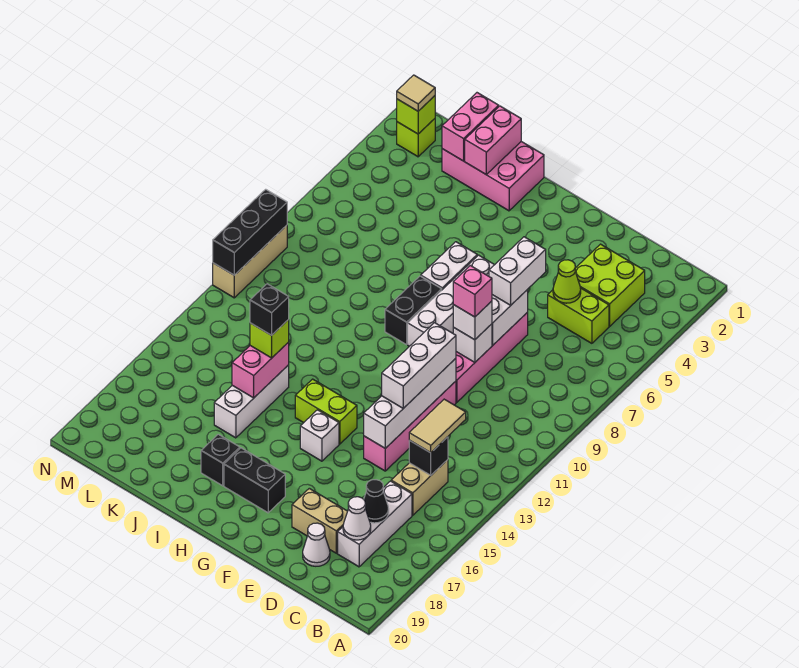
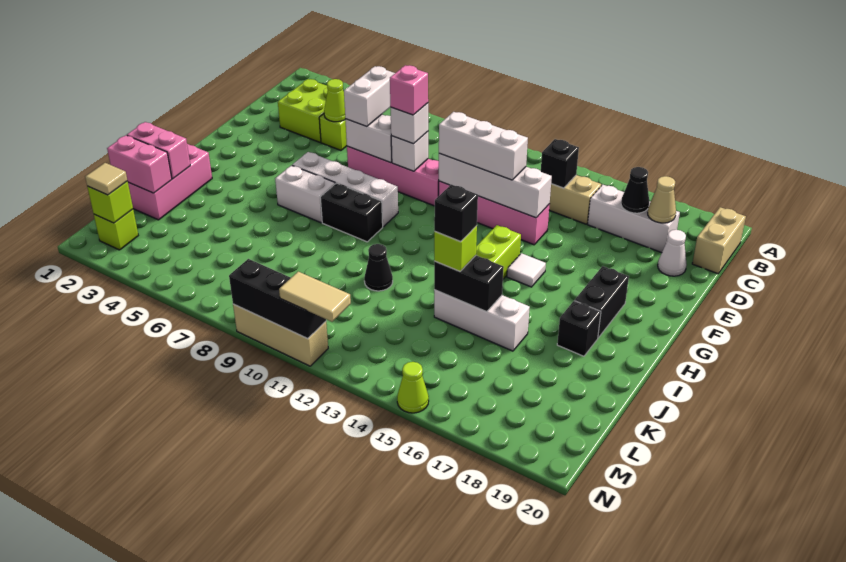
tan tile C13:C14 level 3 -> tan tile N11:N12 level 3
white cone C18 level 2 -> tan cone C18 level 2
tan brick D18:E18 level 1 -> tan brick B20:C20 level 1
white brick E6:E7 level 3 -> white brick D7:E7 level 3
white brick G15 level 1 -> white tile G15 level 1
none -> black cone J11 level 1
pink brick J14:J15 level 2 -> black brick J14:J15 level 2
none -> lime cone N15 level 1

